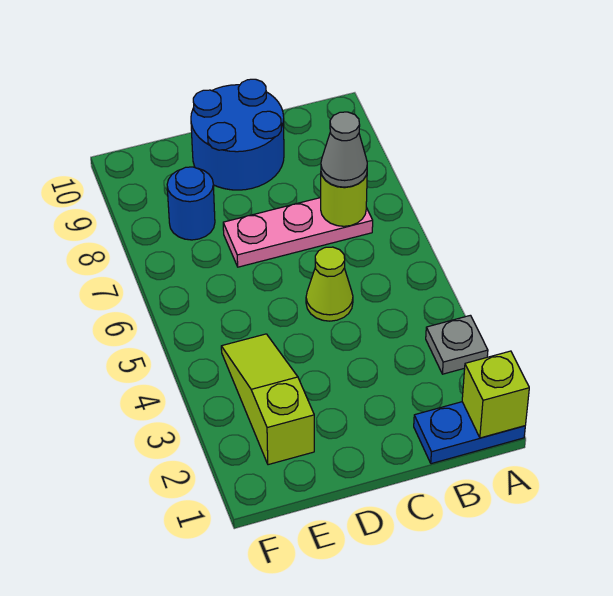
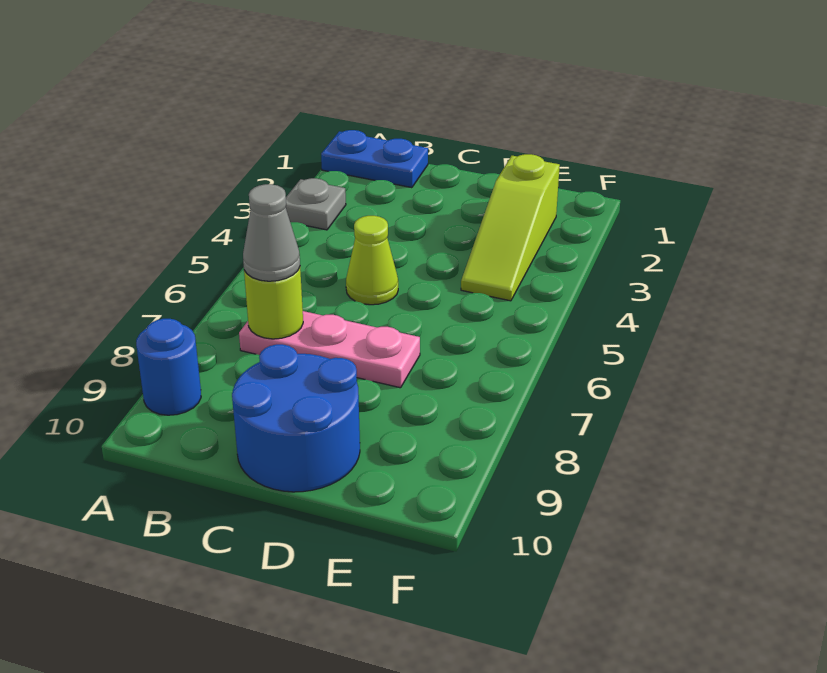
lime brick A1 level 2 -> none
blue round brick E8 level 1 -> blue round brick A9 level 1

